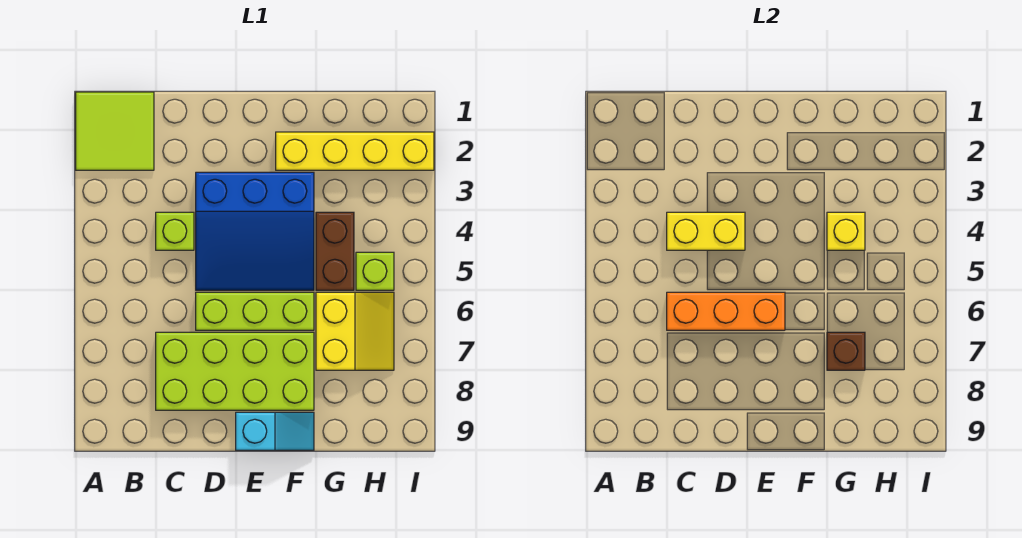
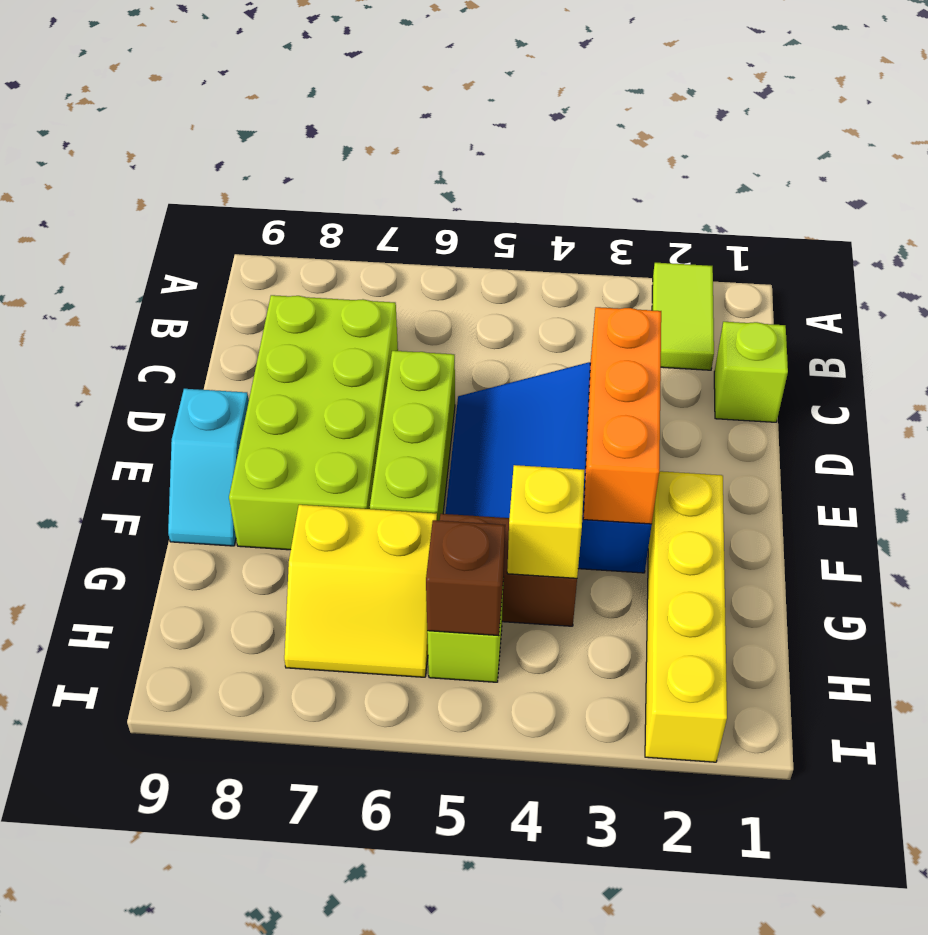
lime tile A1:B2 level 1 -> lime tile A2:B2 level 1
lime brick C4 level 1 -> lime brick C1 level 1
yellow brick C4:D4 level 2 -> none
orange brick C6:E6 level 2 -> orange brick D3:F3 level 2
brown brick G7 level 2 -> brown brick H5 level 2

